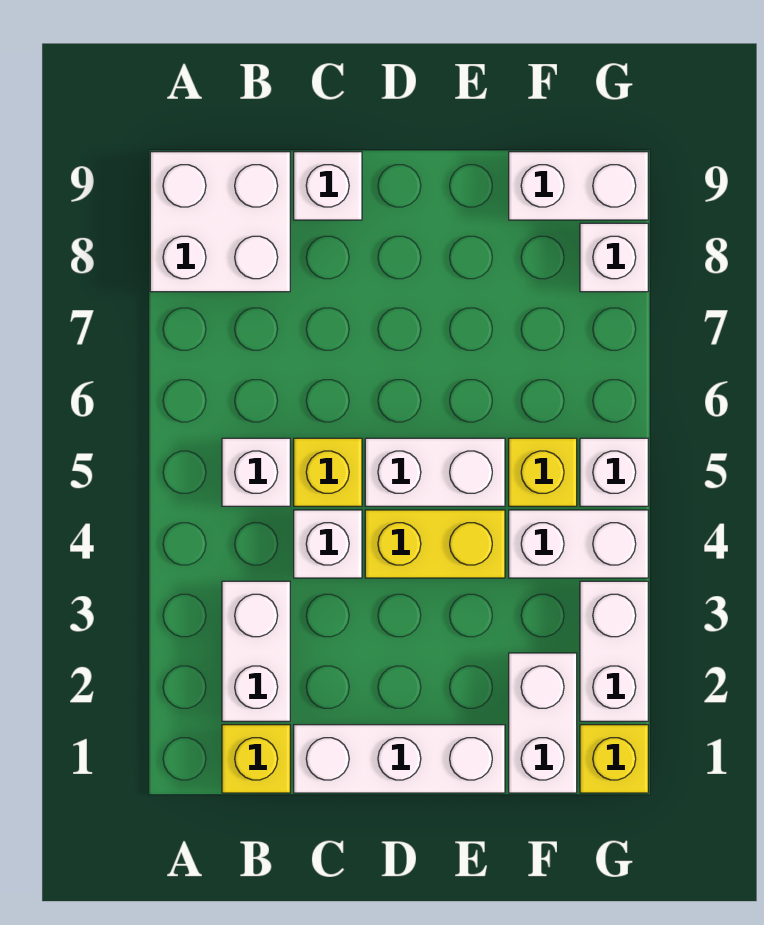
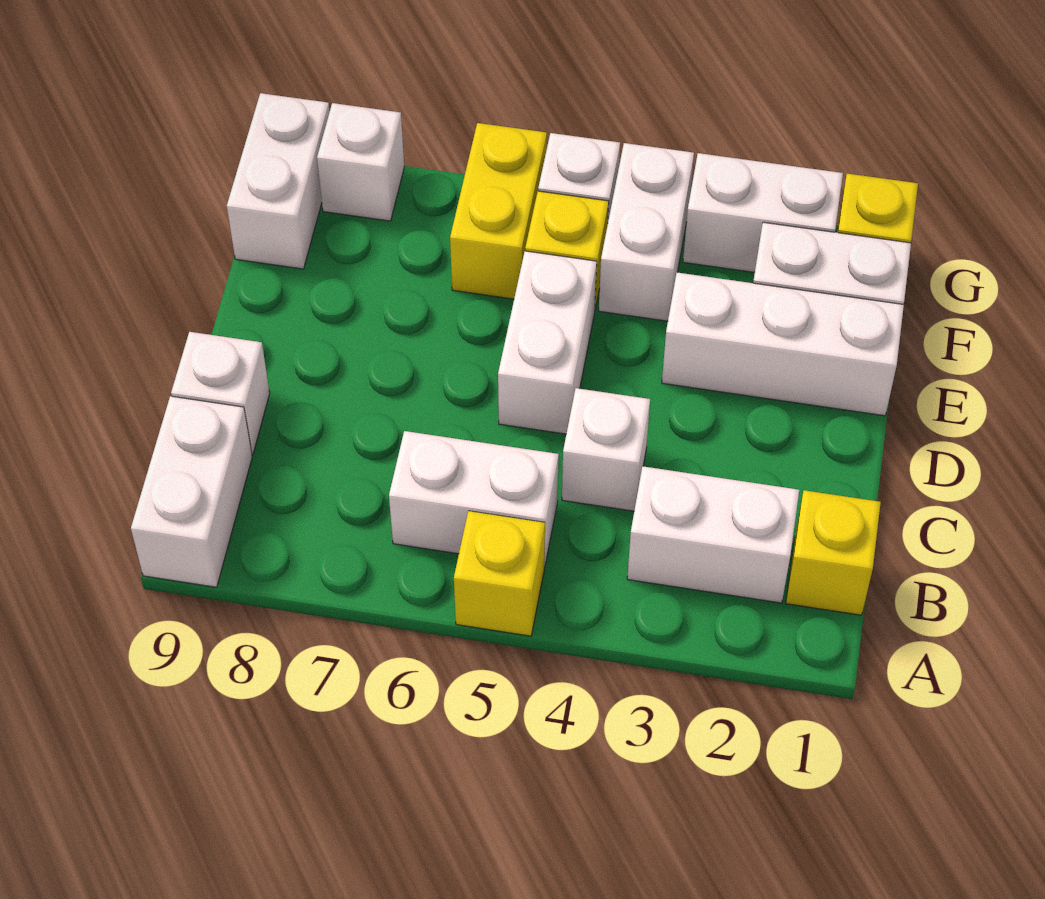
white brick A8:B9 level 1 -> white brick A9:B9 level 1
white brick B5 level 1 -> white brick B5:B6 level 1
white brick C1:E1 level 1 -> white brick E1:E3 level 1
yellow brick C5 level 1 -> yellow brick A5 level 1
yellow brick D4:E4 level 1 -> yellow brick F6:G6 level 1

